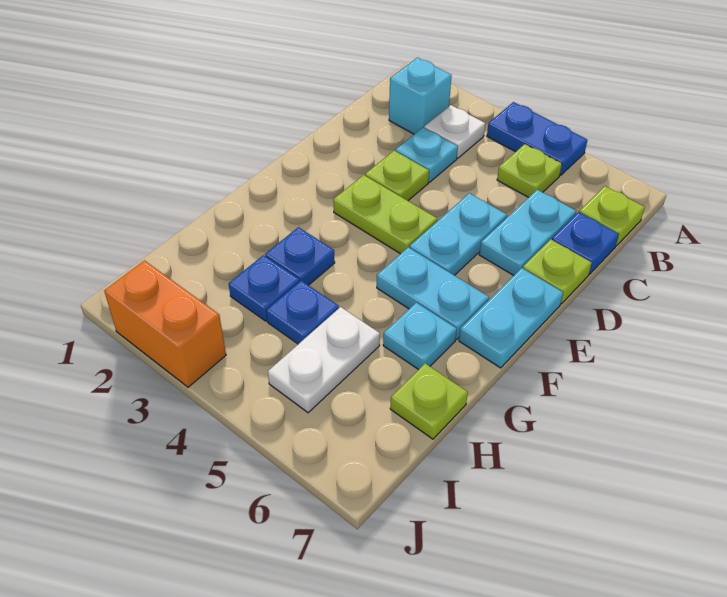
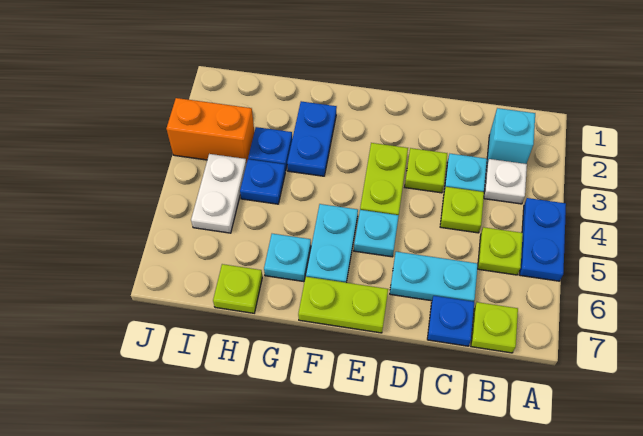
cyan plate D5:E5 level 1 -> cyan plate E5 level 1
lime plate D7 level 1 -> lime plate C4 level 1
cyan plate E7:F7 level 1 -> lime plate E7:F7 level 1
blue plate G3 level 1 -> blue plate G2:G3 level 1
white plate H5:I5 level 1 -> white plate I4:I5 level 1
orange brick J2:J3 level 1 -> orange brick I3:J3 level 1

